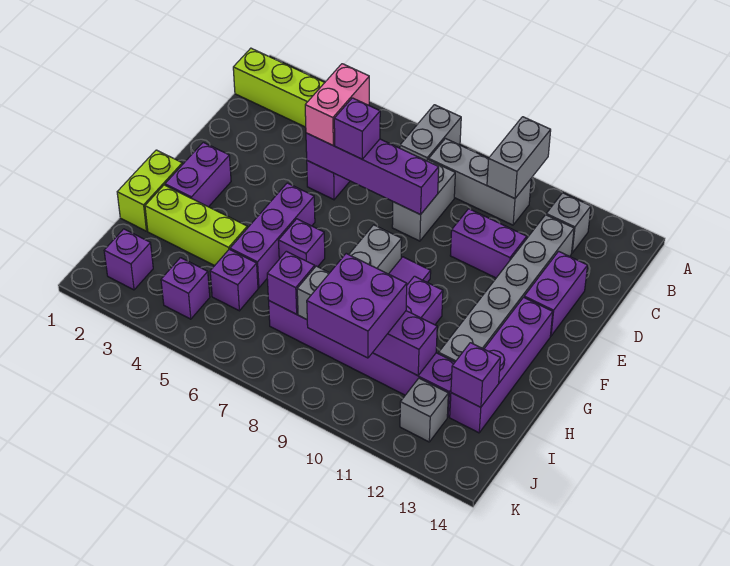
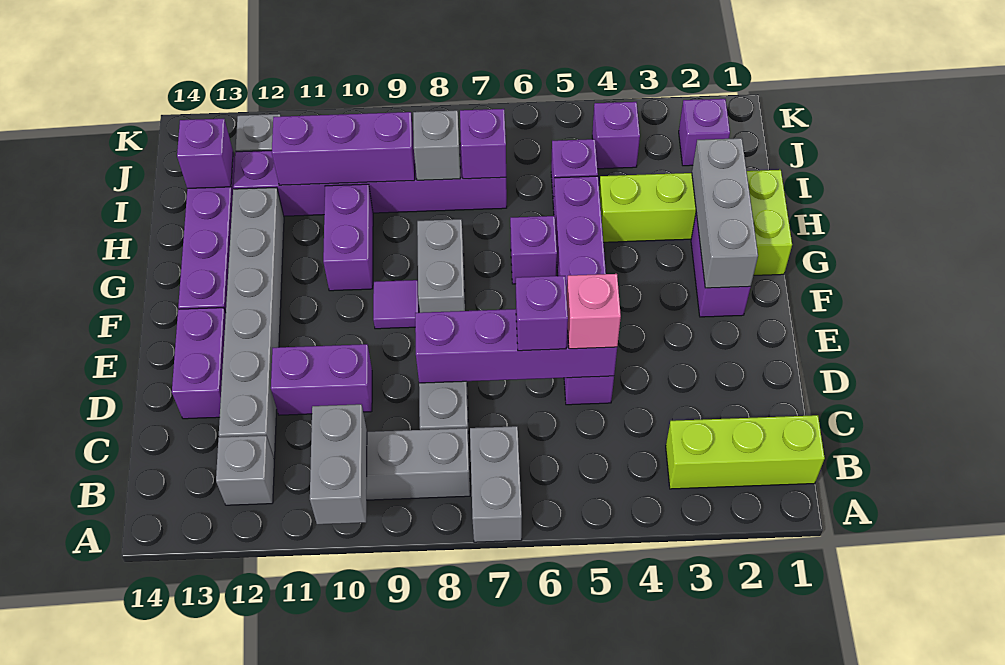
pink brick C5:D5 level 3 -> pink brick D5 level 3
none -> grey brick F2:H2 level 2
purple brick I9:J10 level 3 -> none

